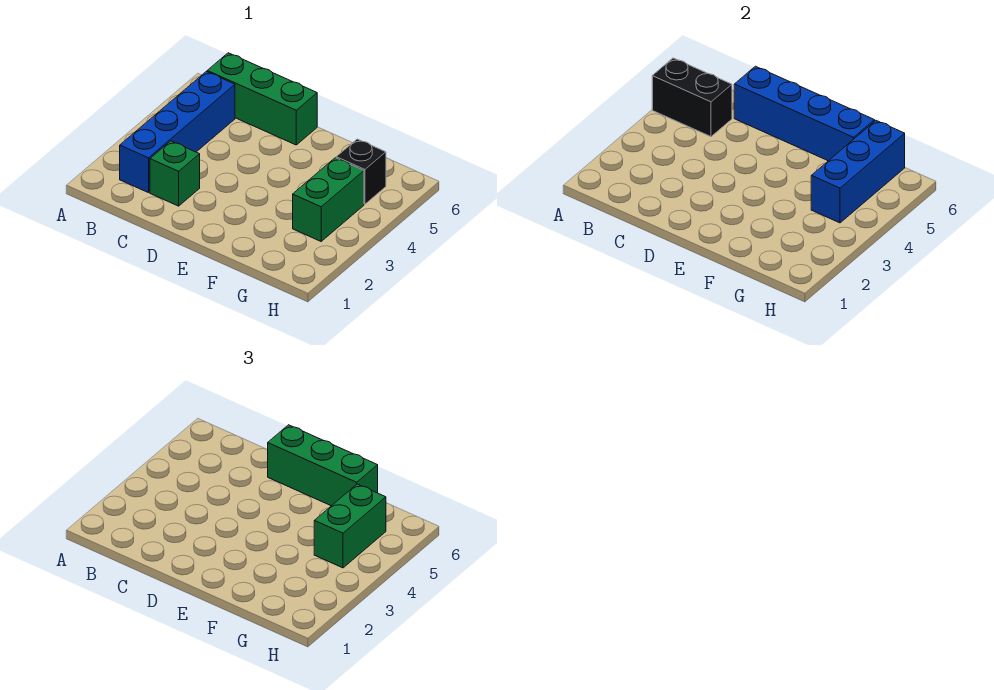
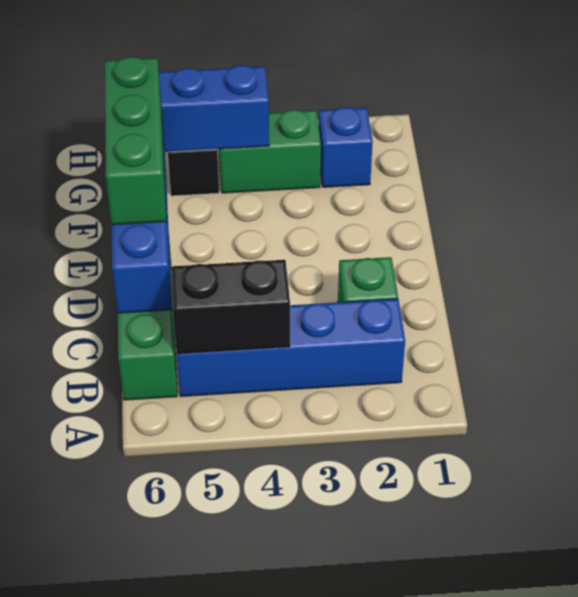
black brick A5:B5 level 2 -> black brick B4:B5 level 2
none -> blue brick G2 level 1
green brick G4:G5 level 3 -> none

